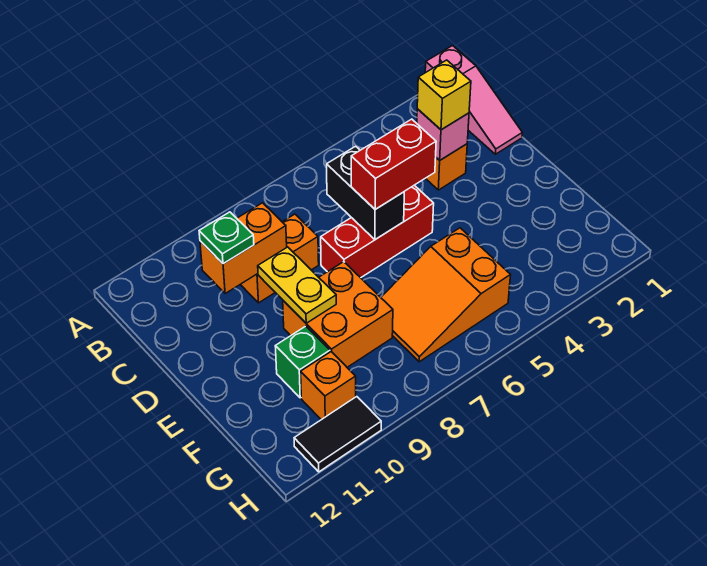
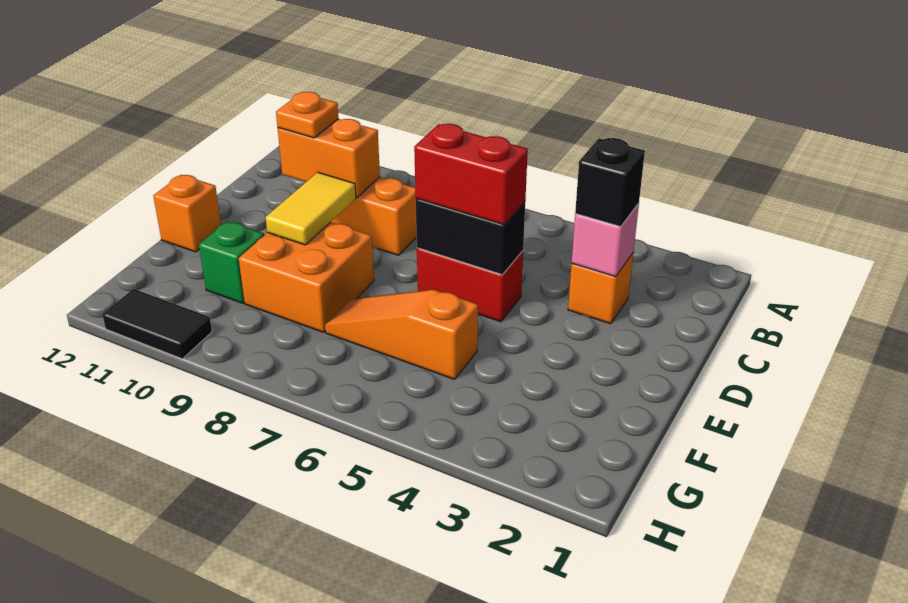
pink slope A1:C1 level 1 top A -> none
yellow brick C3 level 3 -> black brick C3 level 3
black brick C6:D6 level 2 -> black brick D5:D6 level 2
green plate C10 level 3 -> orange plate C10 level 3
red brick D5:D7 level 1 -> red brick D5:D6 level 1
yellow plate D9:E9 level 2 -> yellow tile D9:E9 level 2
orange slope F5:G7 level 1 top 5 -> orange slope F5:F7 level 1 top 5
orange brick G10 level 1 -> orange brick E12 level 1

